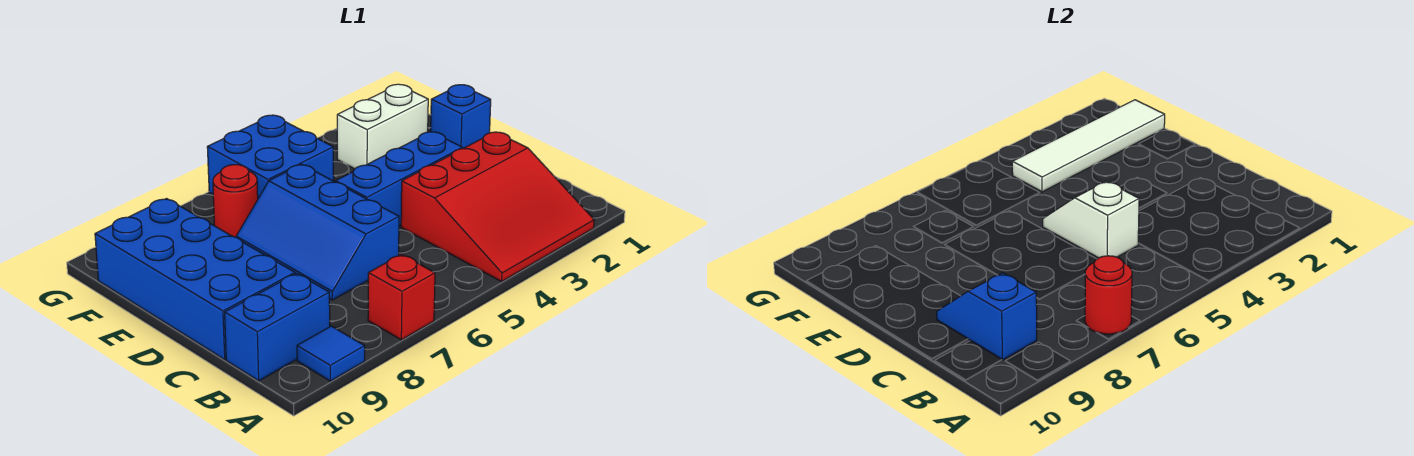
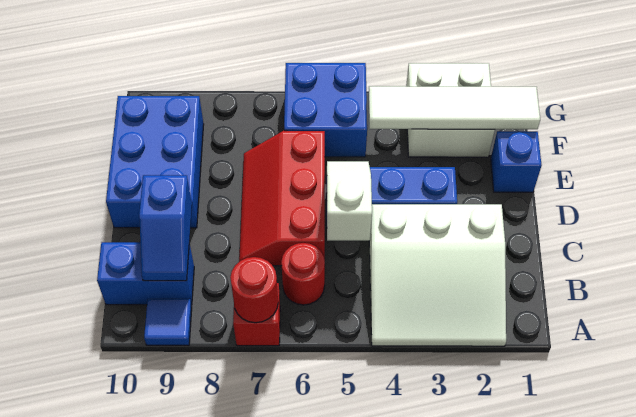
red slope A2:C4 level 1 top C -> white slope A2:C4 level 1 top C
blue slope B9:C9 level 2 top B -> blue slope B9:C9 level 2 top C
blue slope C6:E7 level 1 top 6 -> red slope C6:E7 level 1 top 6
blue brick C9:F10 level 1 -> blue brick D9:F10 level 1
white brick F2:F3 level 1 -> white brick F2:G3 level 1
red round brick F7 level 1 -> red round brick B6 level 1

